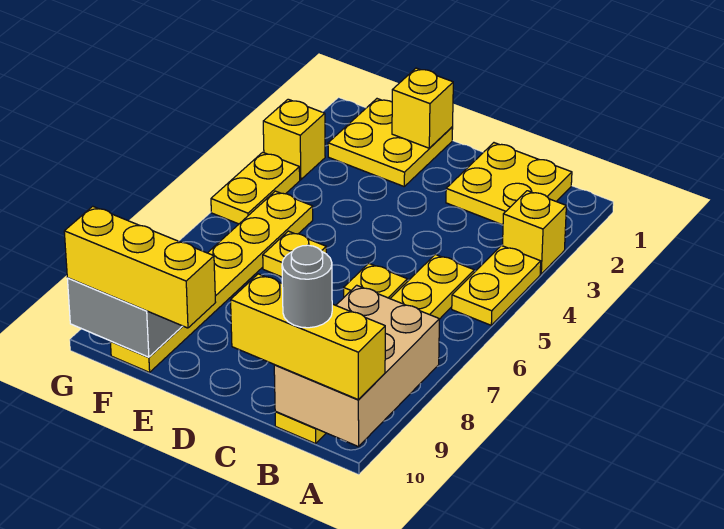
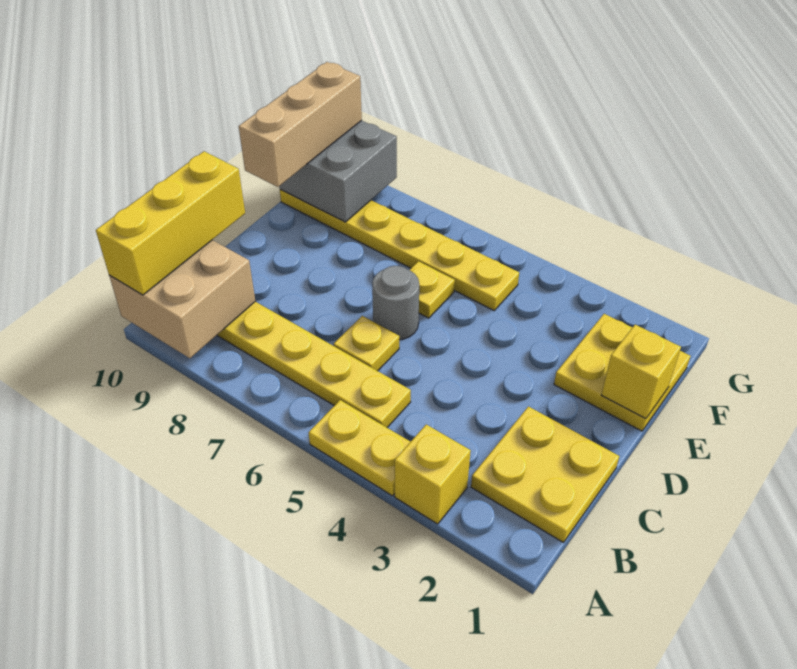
tan brick A8:B10 level 2 -> tan brick A9:B10 level 2
grey round brick B10 level 4 -> grey round brick D6 level 1
yellow brick E10:G10 level 3 -> tan brick E10:G10 level 3
yellow brick G3 level 1 -> none
yellow plate G4:G5 level 1 -> none

